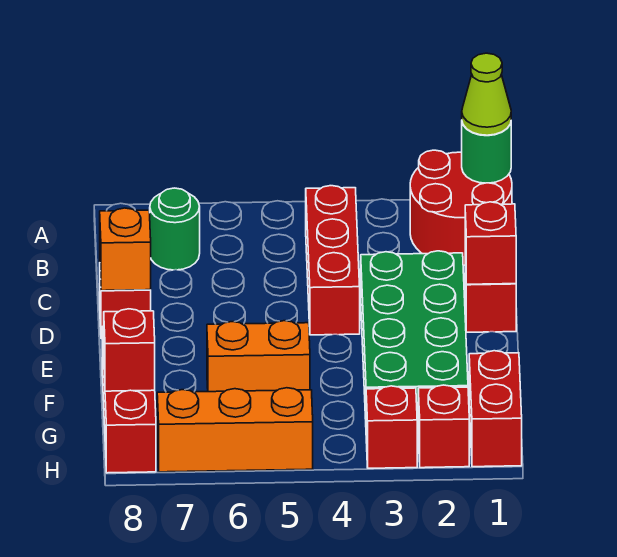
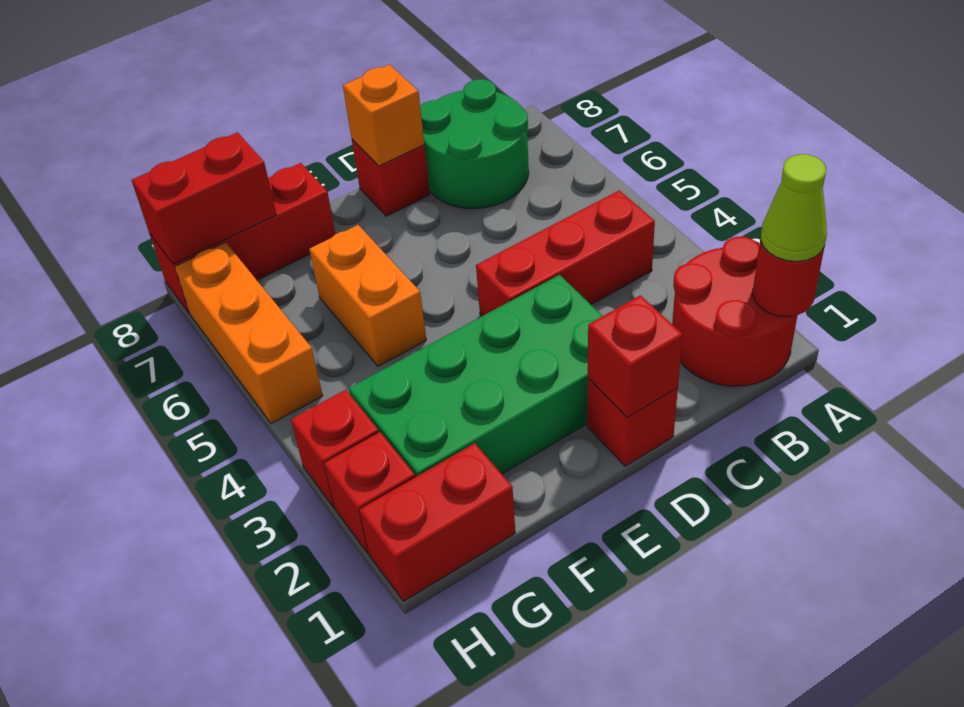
green round brick A1 level 2 -> red round brick A1 level 2
green round brick B7 level 1 -> green round brick B7:C8 level 1
red brick G8 level 2 -> red brick G8:H8 level 2

